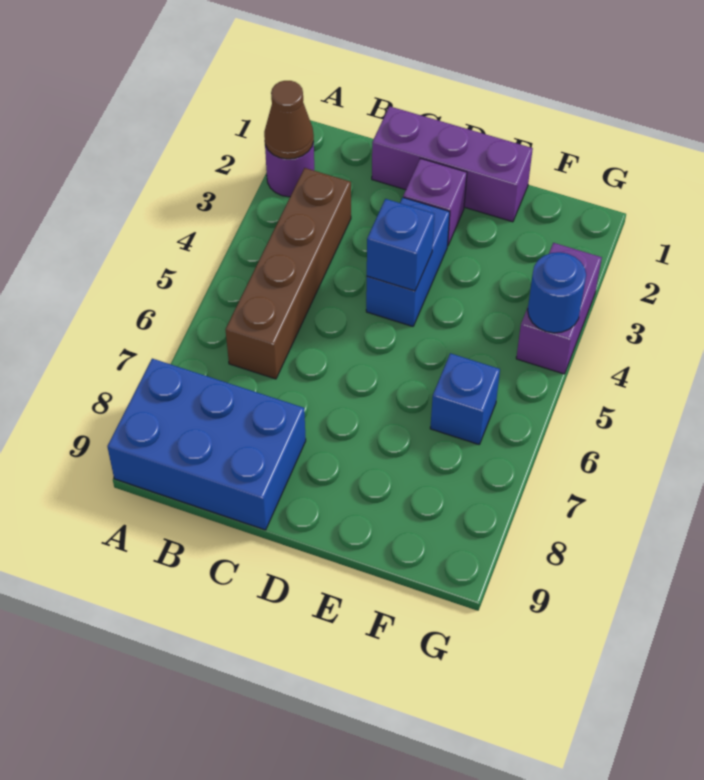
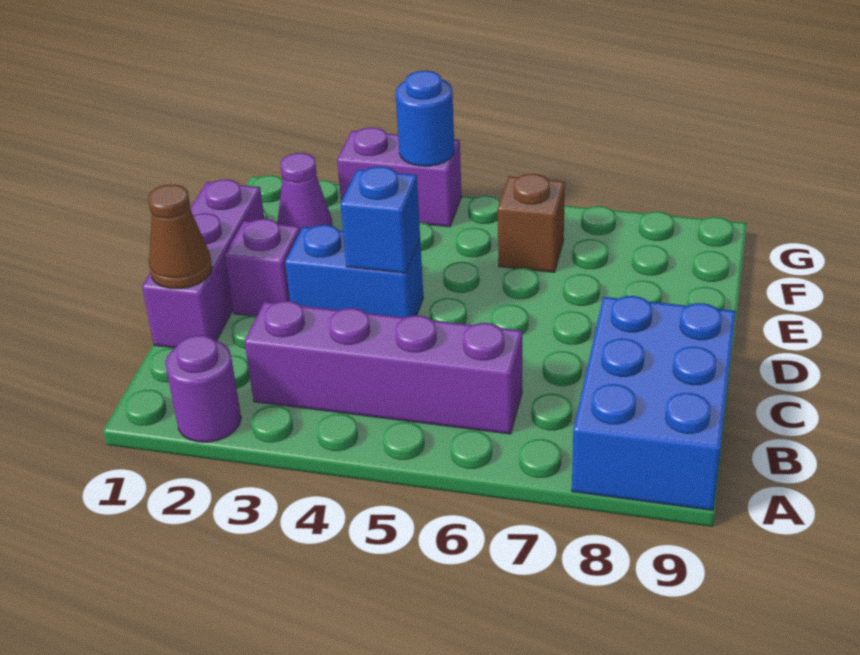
brown cone A2 level 2 -> brown cone C1 level 2
brown brick B3:B6 level 1 -> purple brick B3:B6 level 1
none -> purple cone F2 level 1
blue brick F6 level 1 -> brown brick F6 level 1

